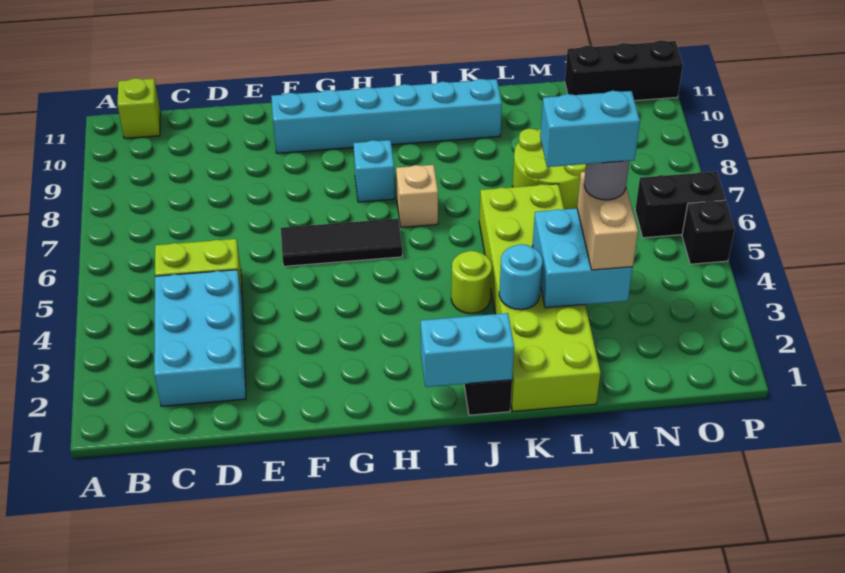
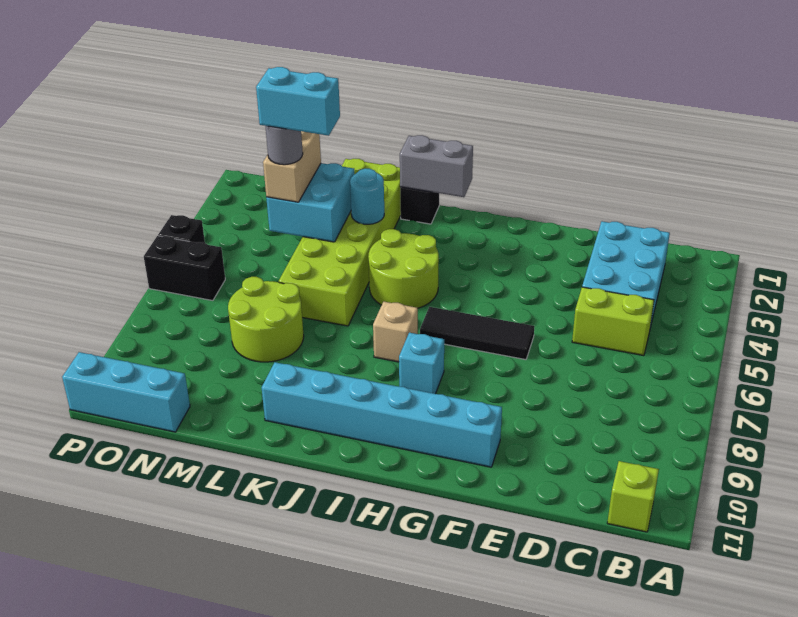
cyan brick I1:J1 level 2 -> grey brick I1:J1 level 2
lime round brick J4 level 1 -> lime round brick I4:J5 level 1
black brick N11:P11 level 1 -> cyan brick N11:P11 level 1

